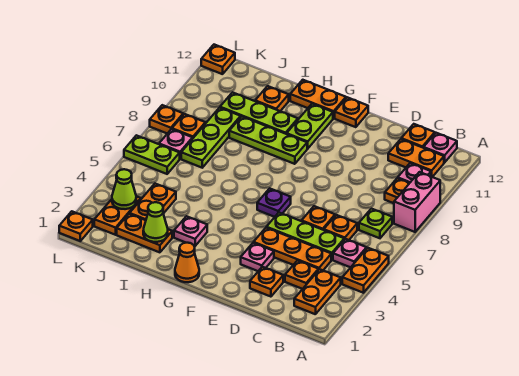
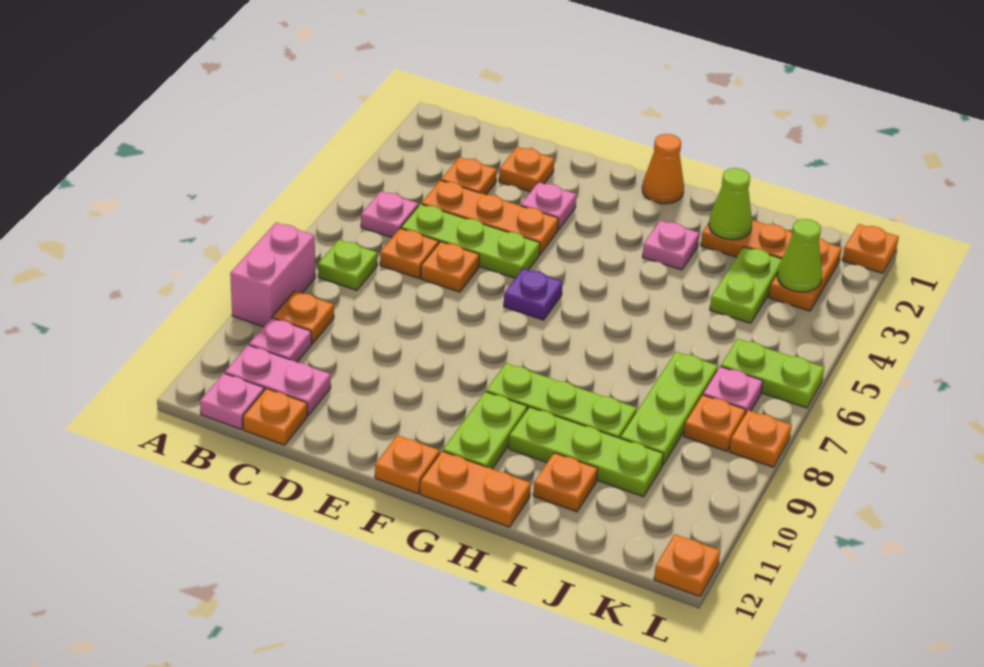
orange plate A4:A5 level 1 -> none
orange plate B2:B3 level 1 -> none
orange plate B11:C11 level 1 -> pink plate B11:C11 level 1
orange plate J3:J4 level 1 -> lime plate J3:J4 level 1

